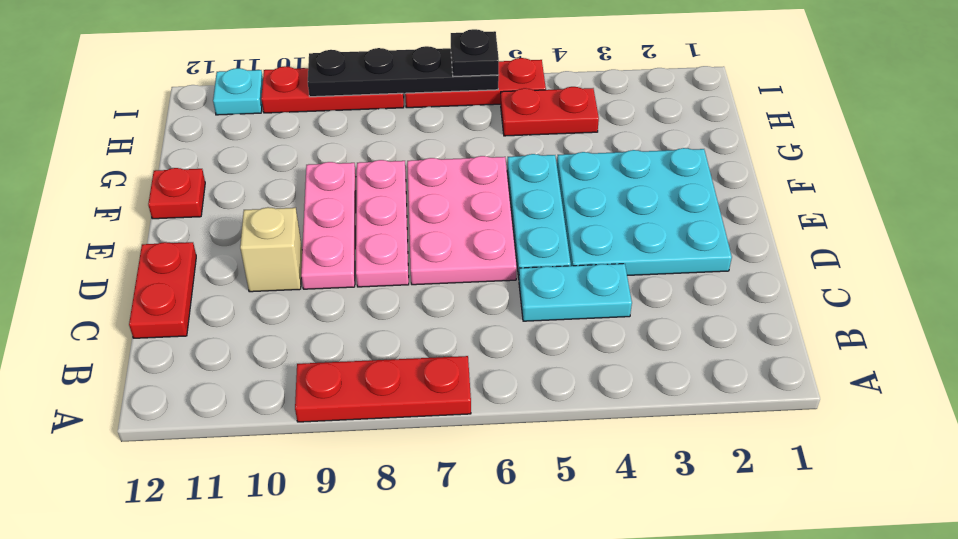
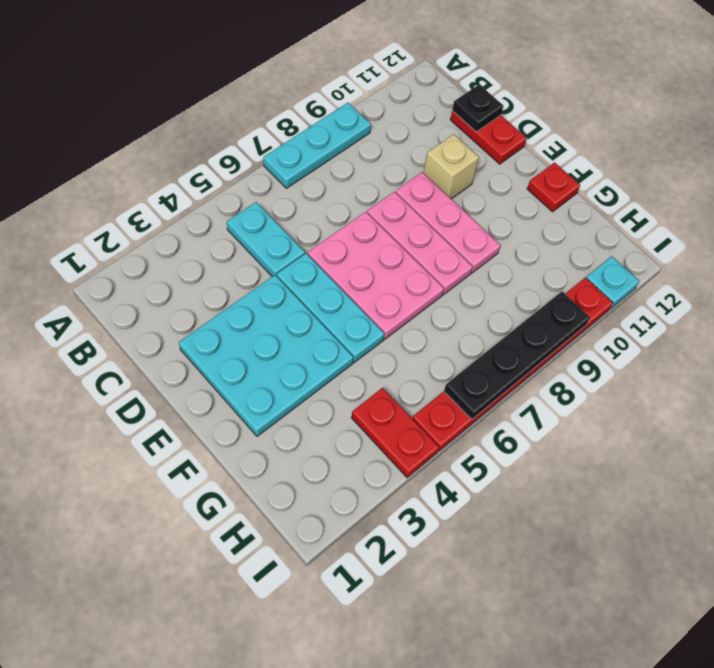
red plate A7:A9 level 1 -> cyan plate A7:A9 level 1
cyan plate C4:C5 level 1 -> cyan plate B5:C5 level 1
red plate H4:H5 level 1 -> red plate H4:I4 level 1
black plate I6 level 3 -> black plate C12 level 2

